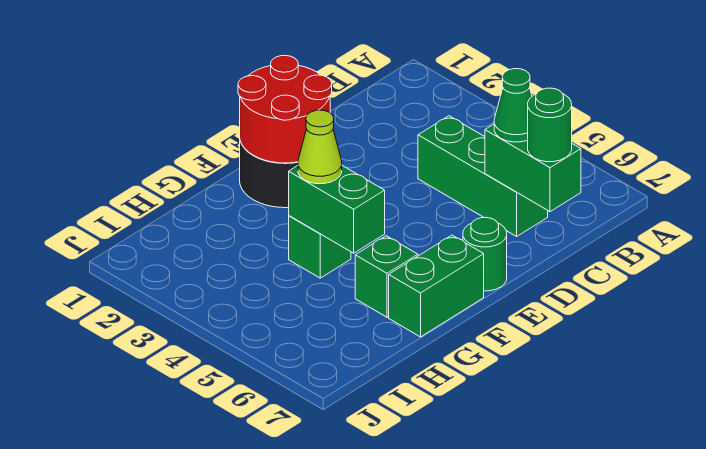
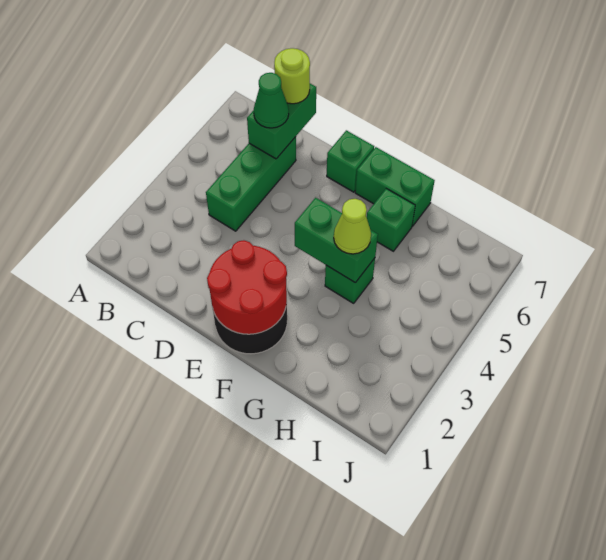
green round brick C7 level 3 -> lime round brick C7 level 3
green round brick E7 level 1 -> green brick E7 level 1
green brick G4:G5 level 2 -> green brick F4:G4 level 2

